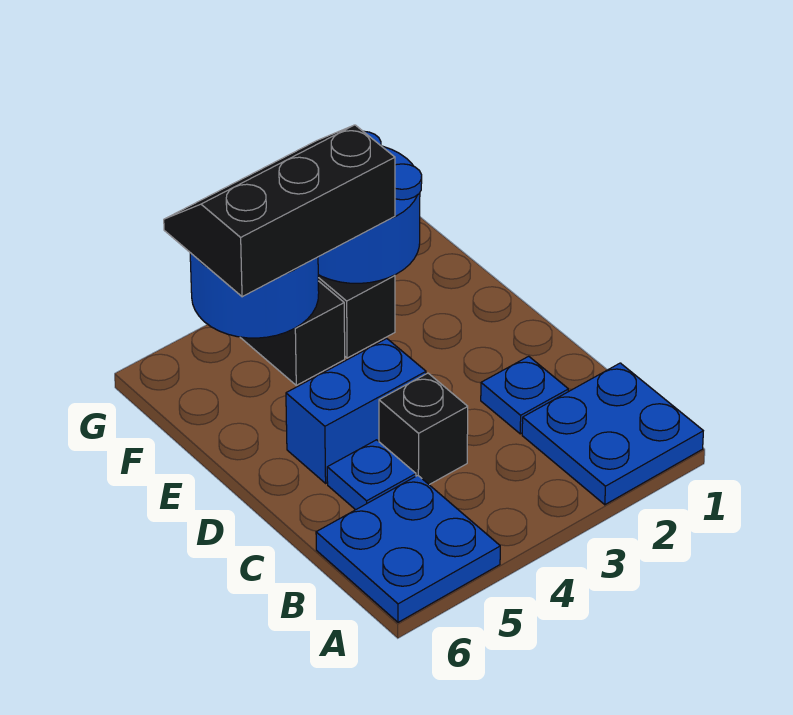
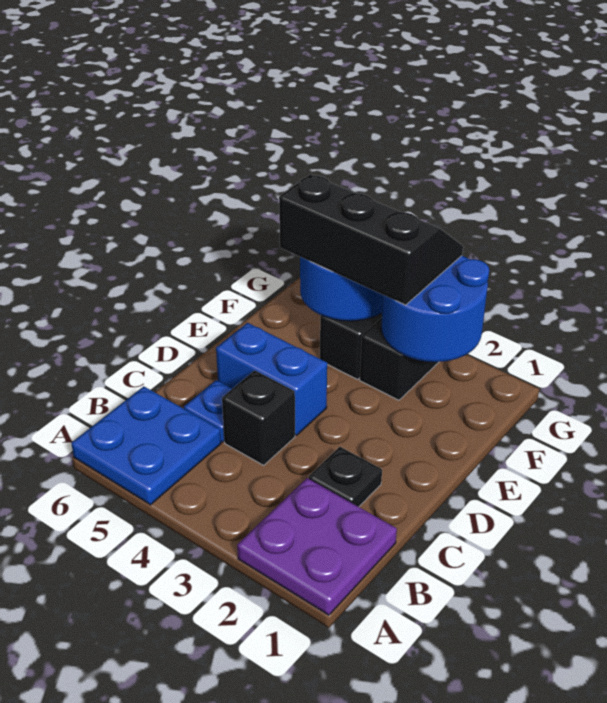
blue plate A1:B2 level 1 -> purple plate A1:B2 level 1
blue plate C2 level 1 -> black plate C2 level 1

